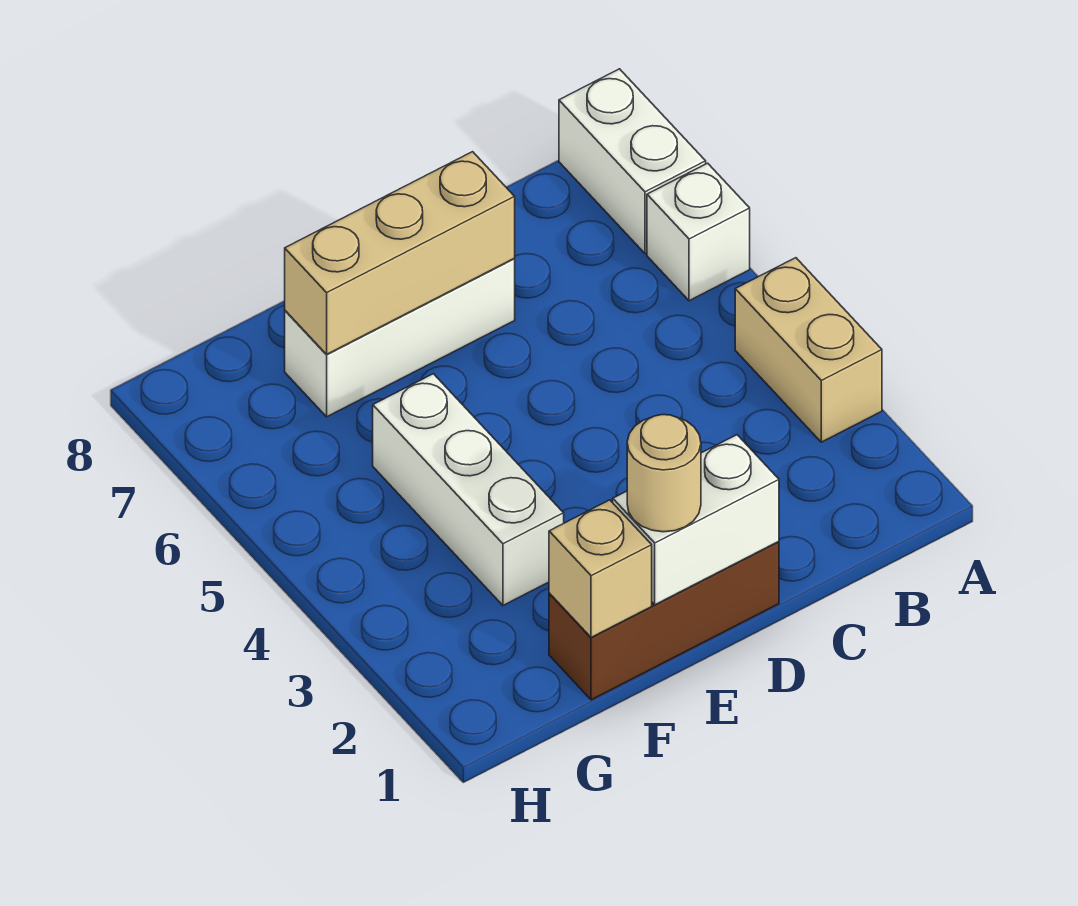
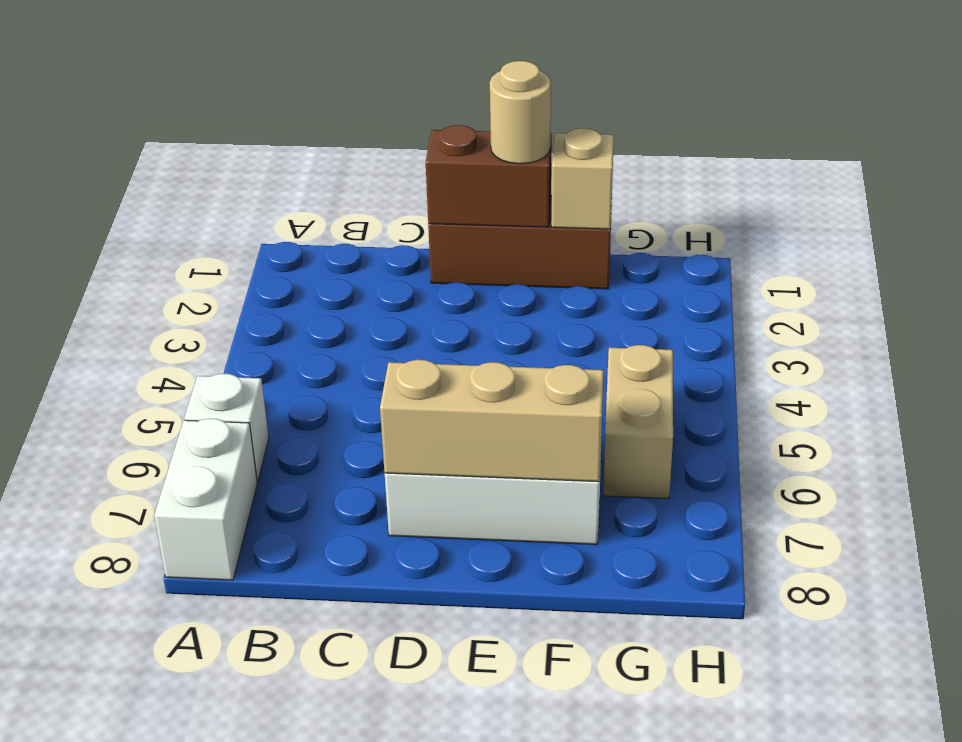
tan brick A3:A4 level 1 -> tan brick G5:G6 level 1
white brick D1:E1 level 2 -> brown brick D1:E1 level 2
white brick F3:F5 level 1 -> none

